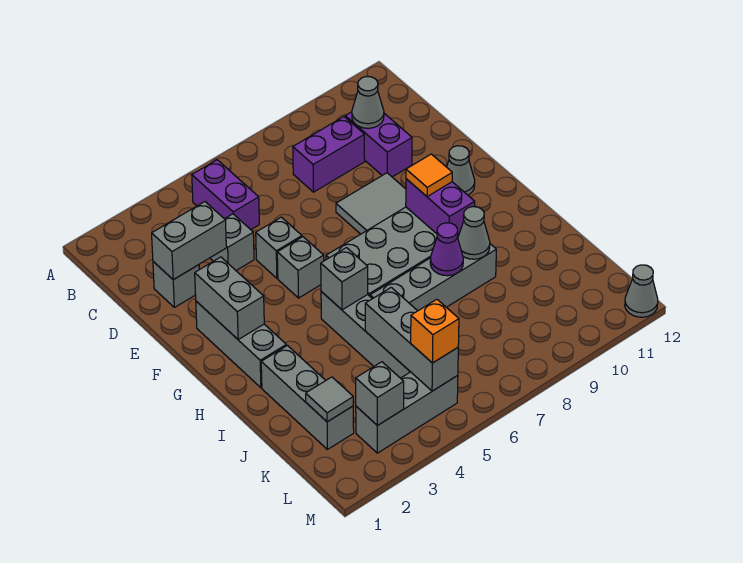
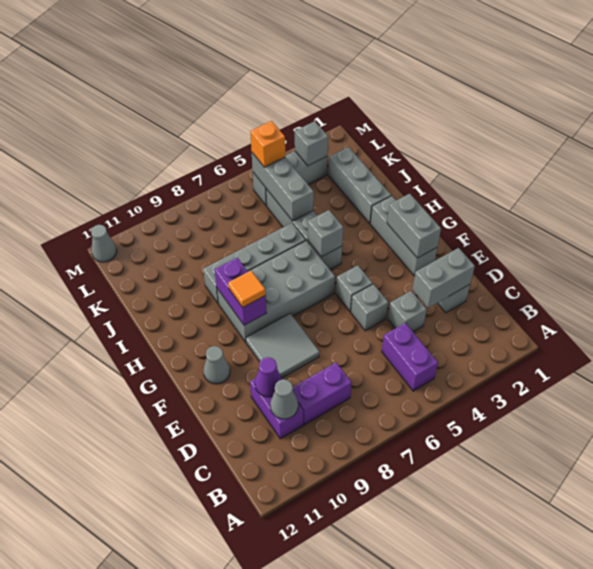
purple cone I8 level 2 -> purple cone D10 level 2
grey cone I9 level 2 -> none
grey tile K2 level 2 -> none

